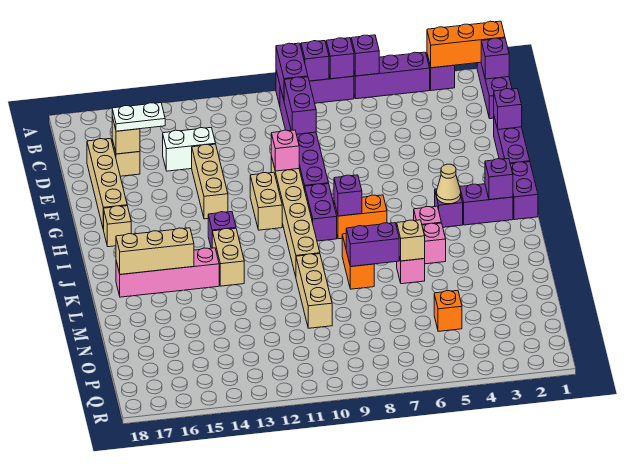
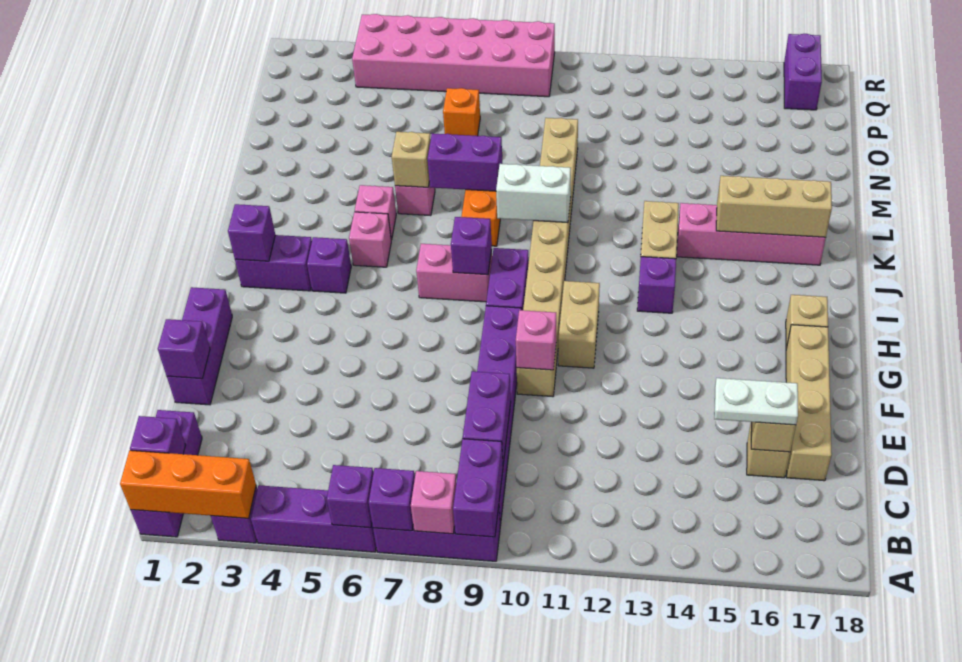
purple brick A8 level 2 -> pink brick A8 level 2
white brick D13:D14 level 1 -> white brick K9:K10 level 2
tan brick E13:G13 level 1 -> none
purple brick H1:I1 level 1 -> purple brick Q17:R17 level 1
tan cone I4 level 2 -> none
orange brick I7:I8 level 1 -> pink brick I7:I8 level 1
orange brick O5 level 1 -> orange brick O7 level 1
none -> pink brick Q4:R9 level 1

